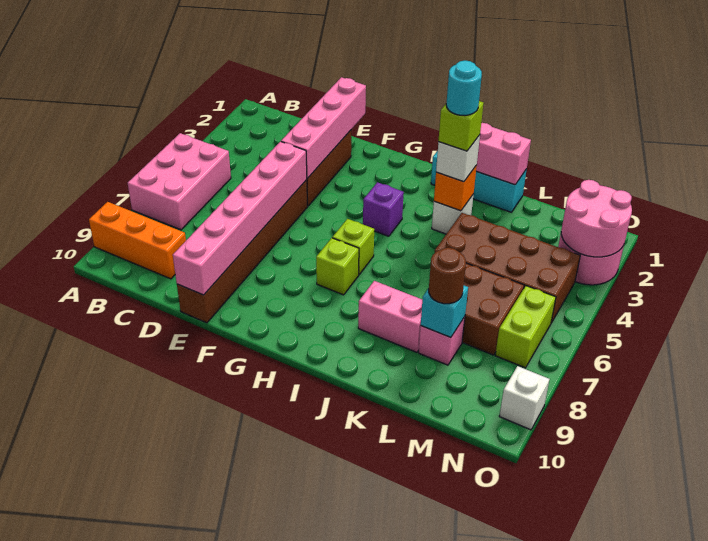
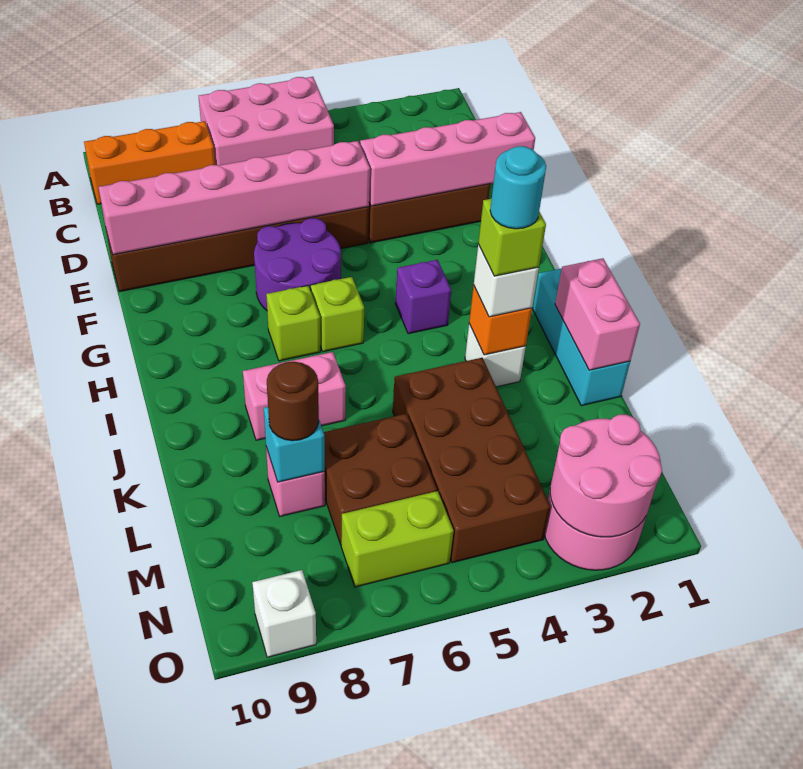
orange brick A9:C9 level 1 -> orange brick B8:B10 level 1
none -> purple round brick F6:G7 level 1
pink brick J8:K8 level 1 -> pink brick J7:J8 level 1

